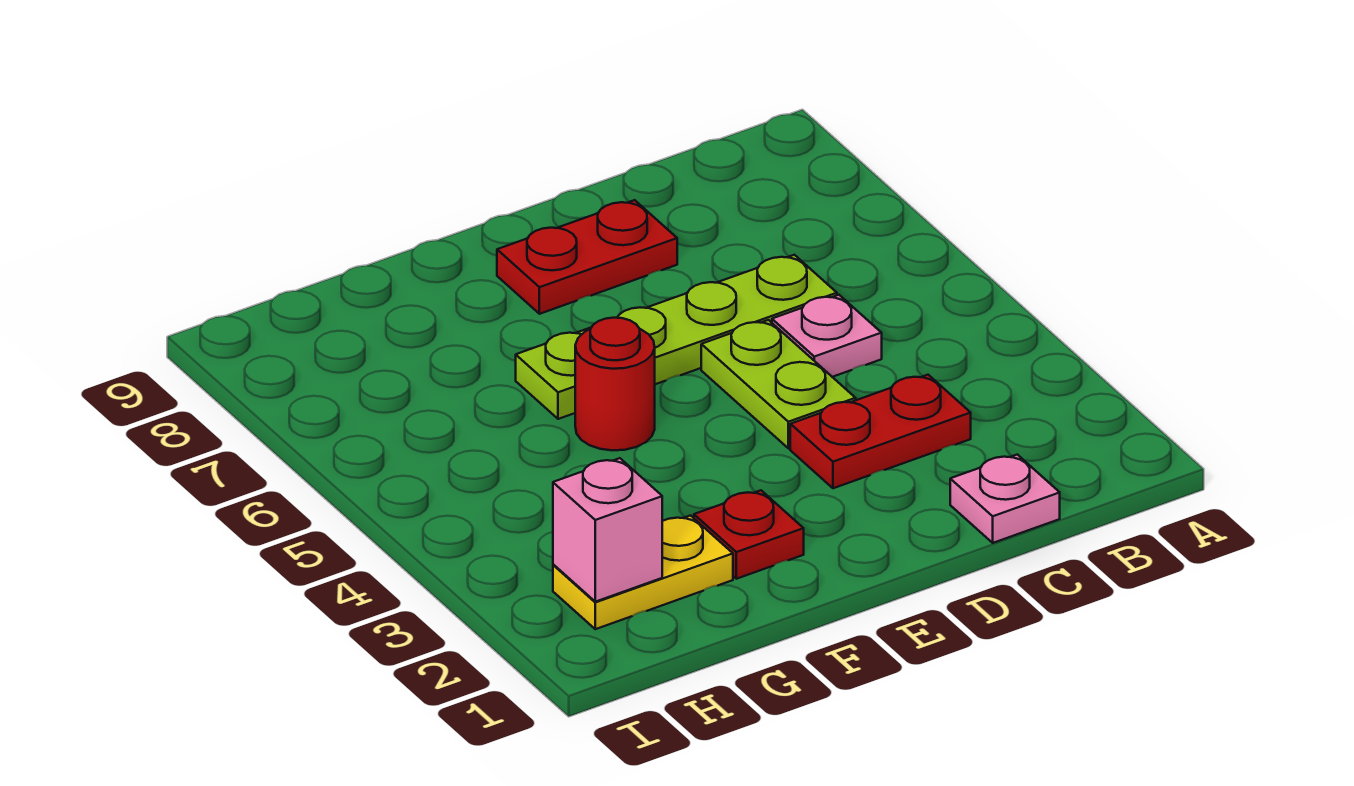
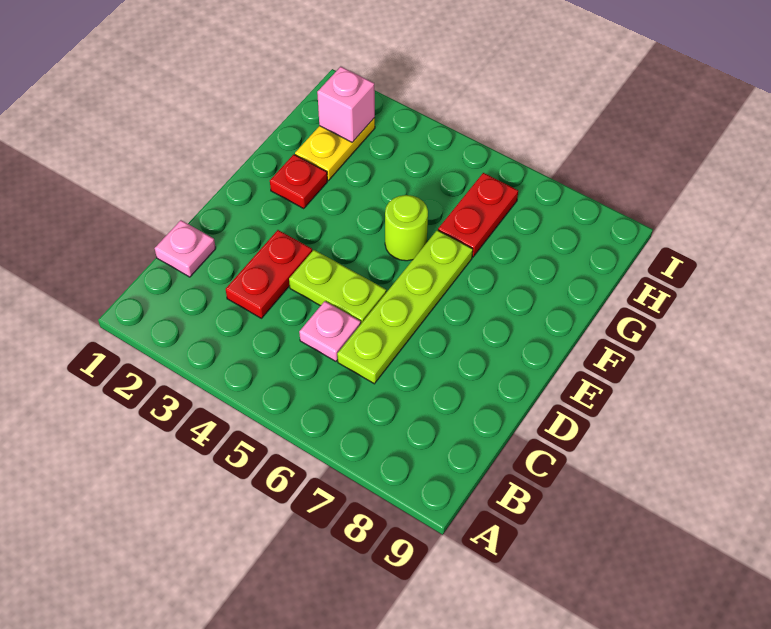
red plate D8:E8 level 1 -> red plate G6:H6 level 1
red round brick F5 level 1 -> lime round brick F5 level 1

